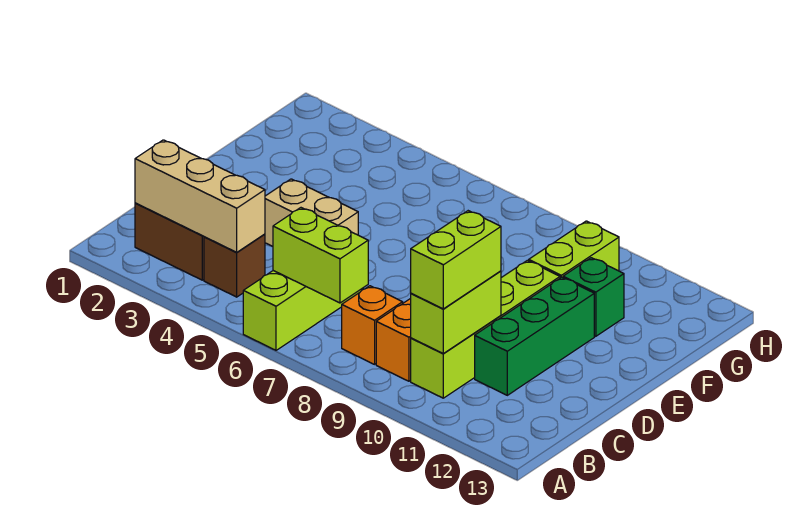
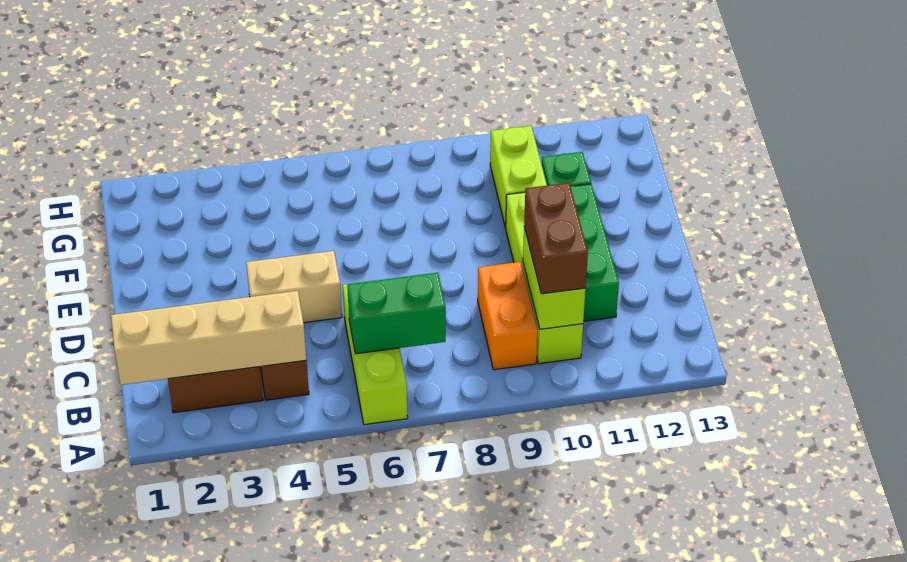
tan brick B2:B4 level 2 -> tan brick B1:B4 level 2
lime brick B6:B7 level 2 -> green brick B6:B7 level 2
orange brick B8 level 1 -> none
lime brick B10:C10 level 3 -> brown brick B10:C10 level 3

